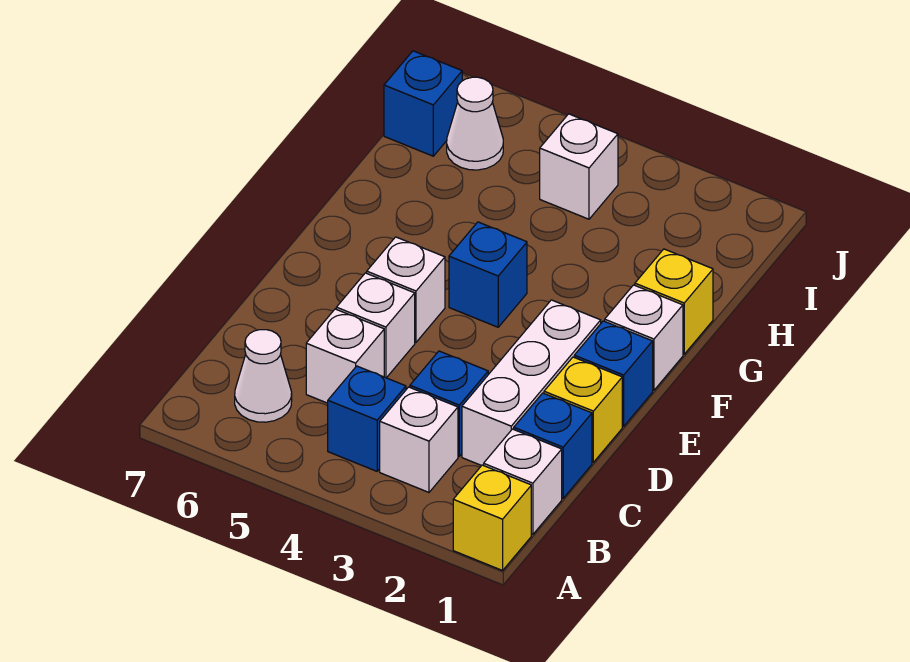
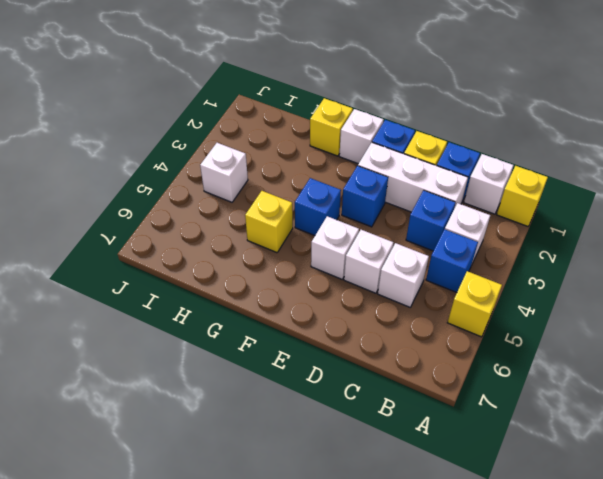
none -> yellow brick A5 level 1
white cone B6 level 1 -> none
none -> yellow brick G5 level 1
white cone I6 level 1 -> none
blue brick I7 level 1 -> blue brick E3 level 1

